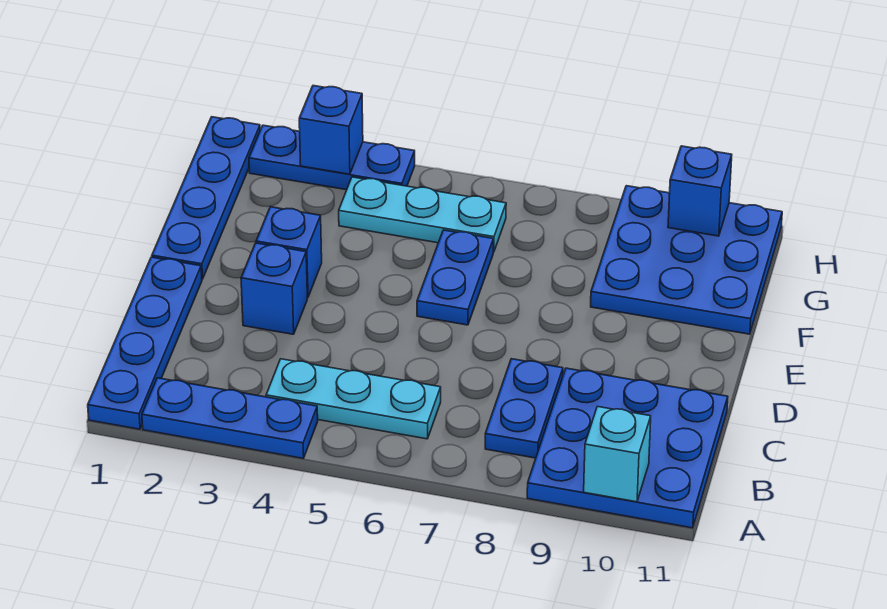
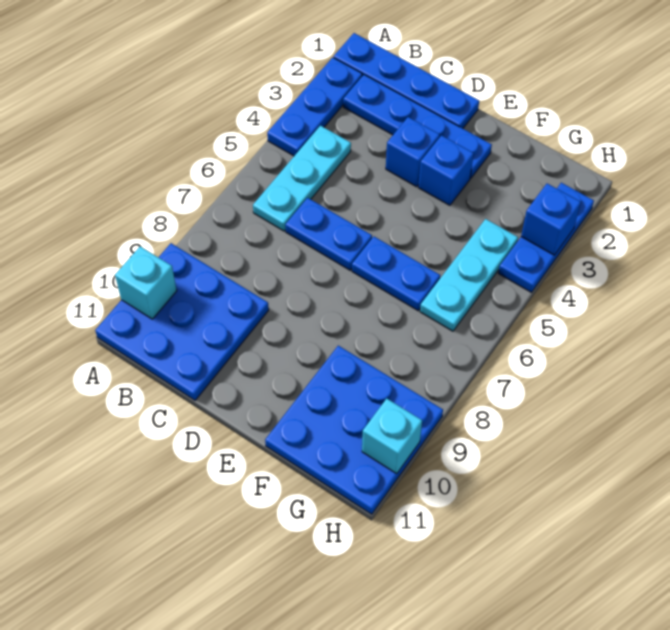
blue plate B8:C8 level 1 -> blue plate C6:D6 level 1
blue plate E1:H1 level 1 -> blue plate B2:E2 level 1
blue brick H10 level 2 -> cyan brick H10 level 2

